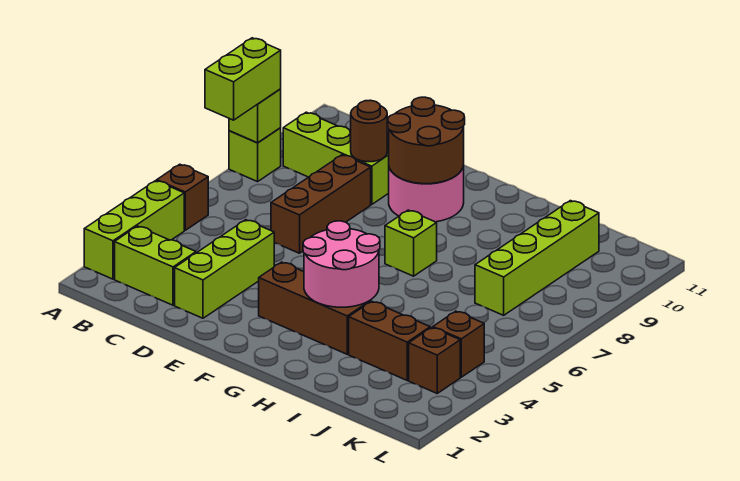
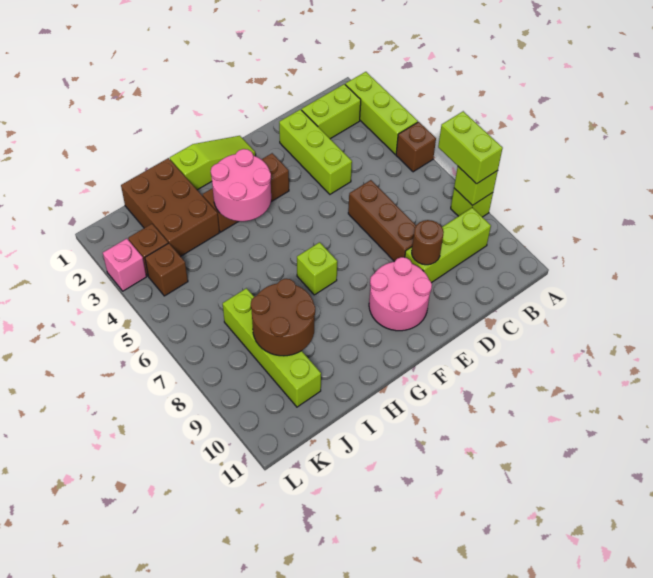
brown round brick E9:F10 level 2 -> brown round brick I8:J9 level 2
none -> lime slope F1:H1 level 1 top H
brown brick I3:J3 level 1 -> brown brick I1:J3 level 1
none -> pink brick L3 level 1

